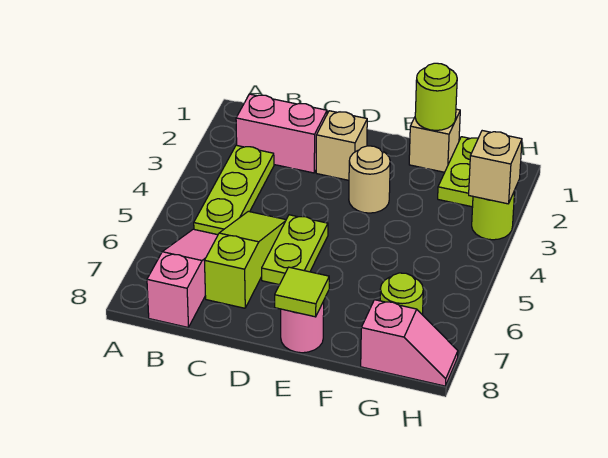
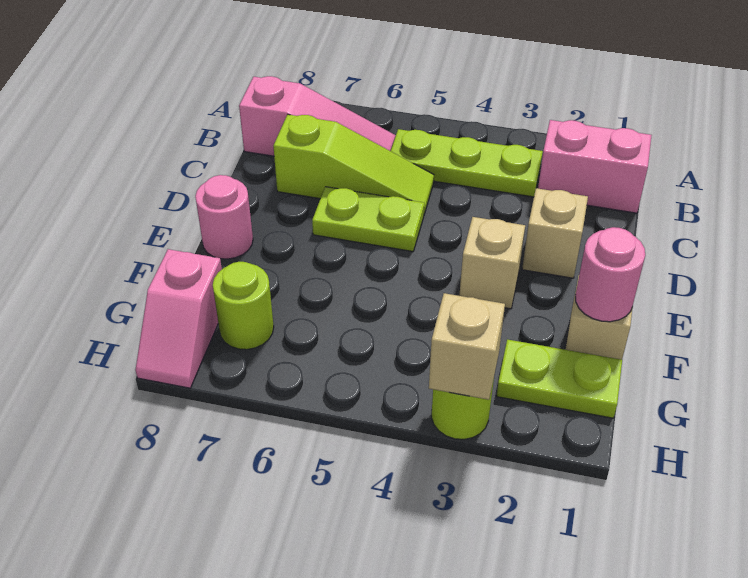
pink brick B2:C2 level 1 -> pink brick B1:B2 level 1
tan round brick E3 level 1 -> tan brick E3 level 1
lime tile E8 level 2 -> none
lime round brick F1 level 2 -> pink round brick F1 level 2

